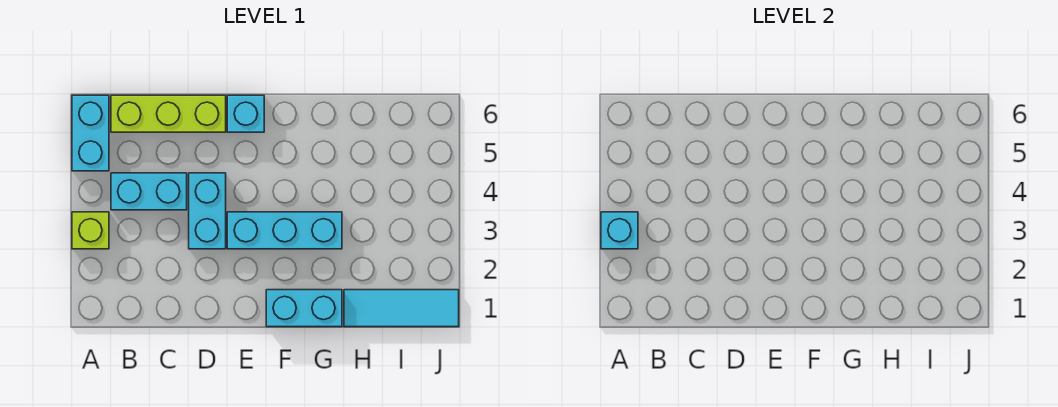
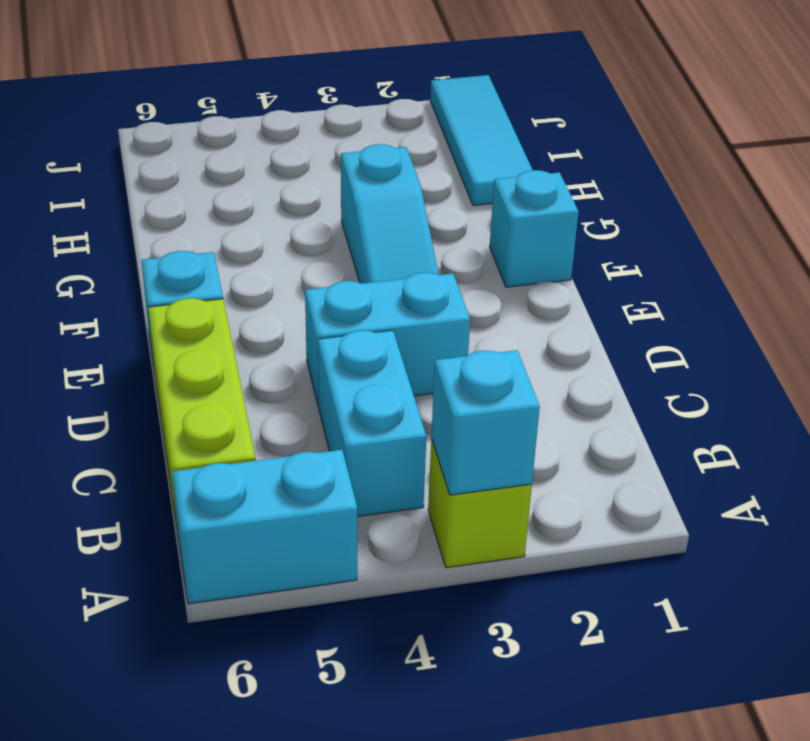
cyan brick E3:G3 level 1 -> cyan slope E3:G3 level 1 top G
cyan brick F1:G1 level 1 -> cyan brick F1 level 1

